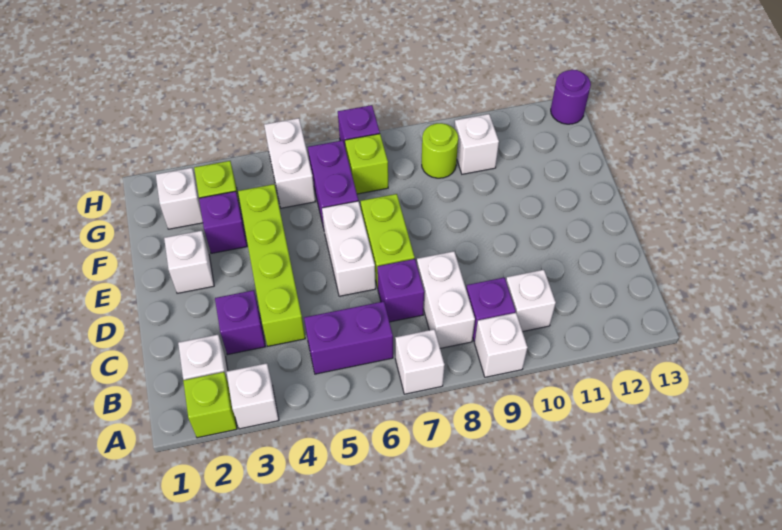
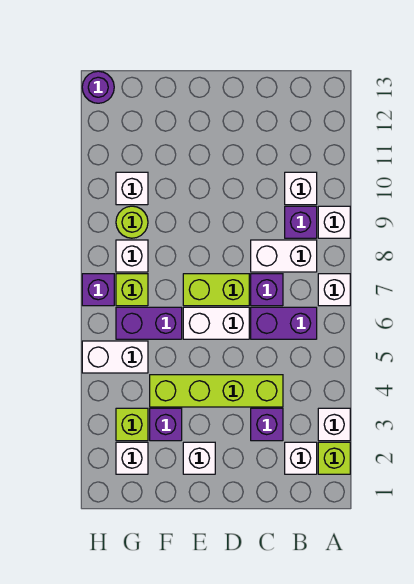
purple brick B5:B6 level 1 -> purple brick B6:C6 level 1
none -> white brick G8 level 1

